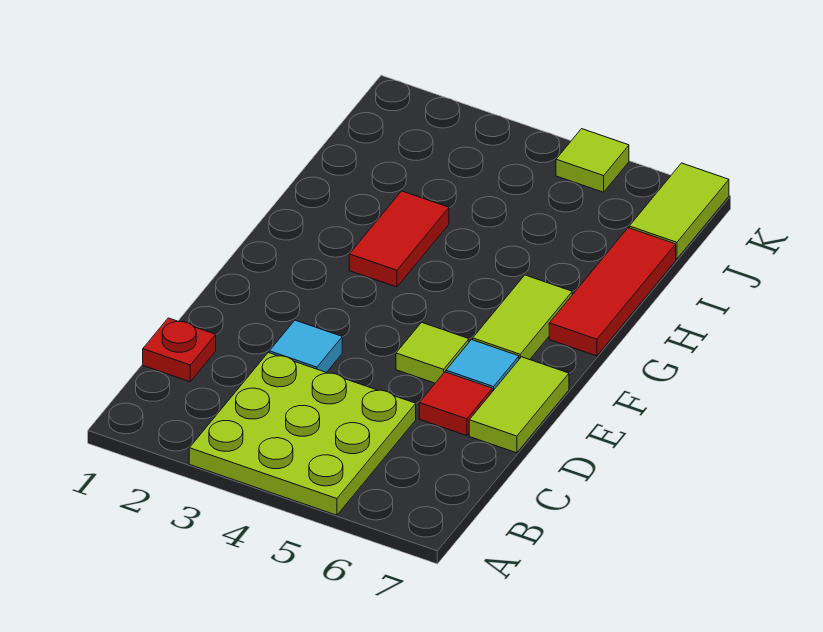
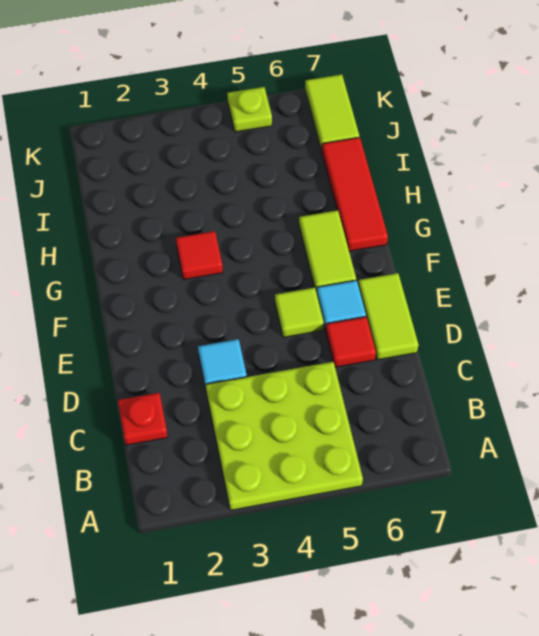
red tile G3:H3 level 1 -> red tile G3 level 1
lime tile K5 level 1 -> lime plate K5 level 1

